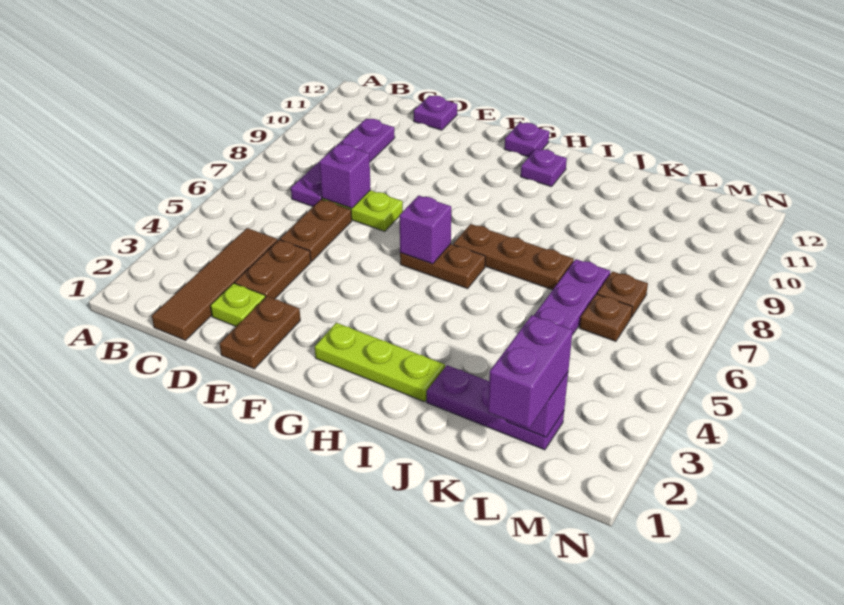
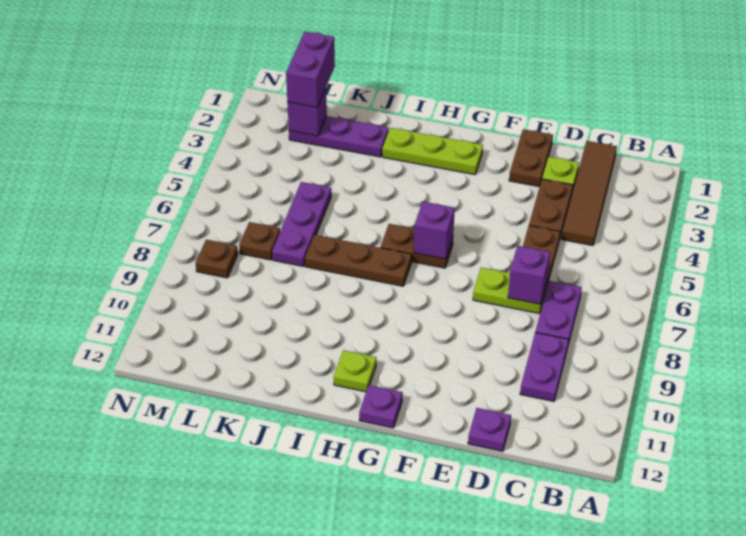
purple plate H11 level 1 -> lime plate H11 level 1
brown plate L6 level 1 -> brown plate M8 level 1

